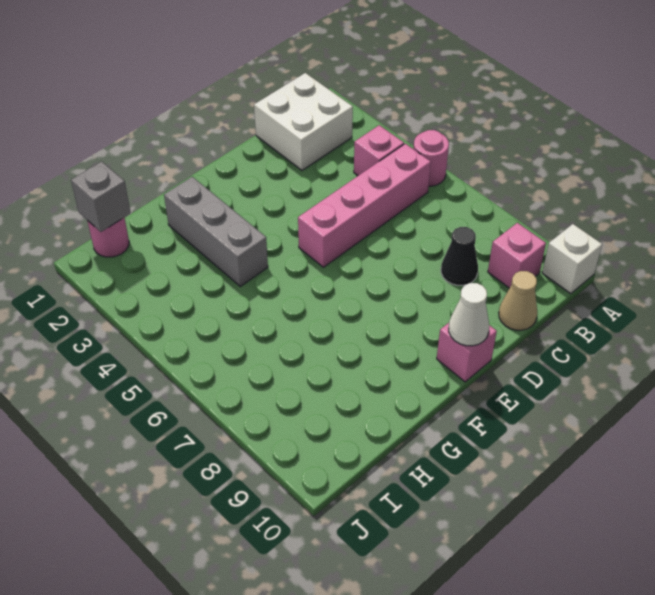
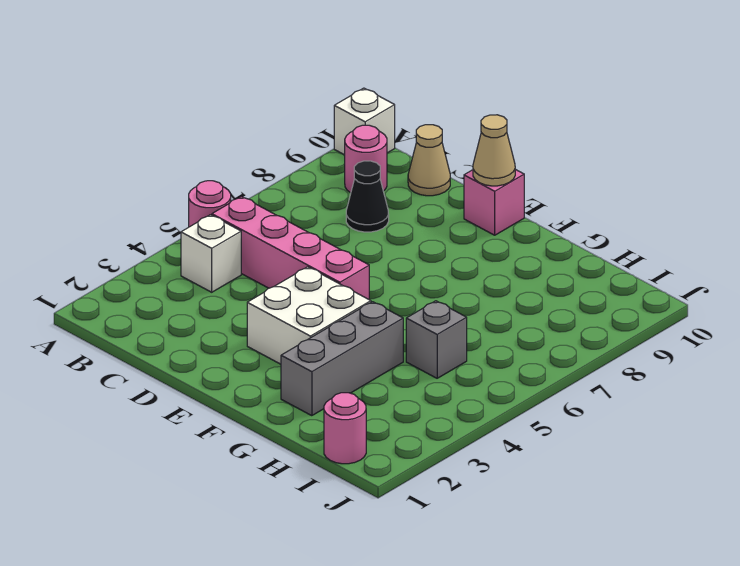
white brick B1:C2 level 1 -> white brick E3:F4 level 1
pink brick B4 level 1 -> white brick B4 level 1
pink brick B9 level 1 -> pink round brick B9 level 1
white cone E10 level 2 -> tan cone E10 level 2
grey brick I1 level 2 -> grey brick H5 level 1

